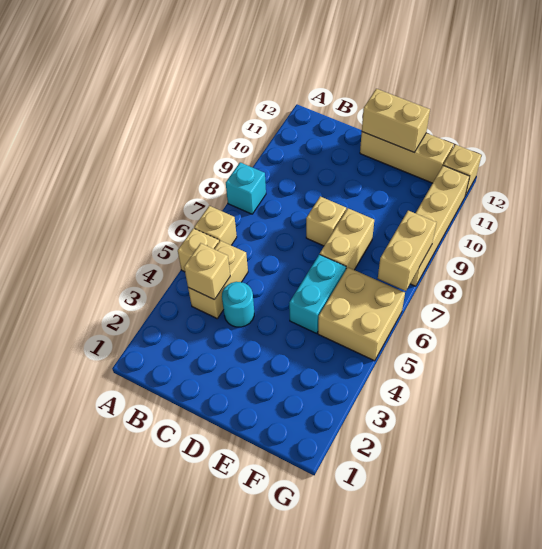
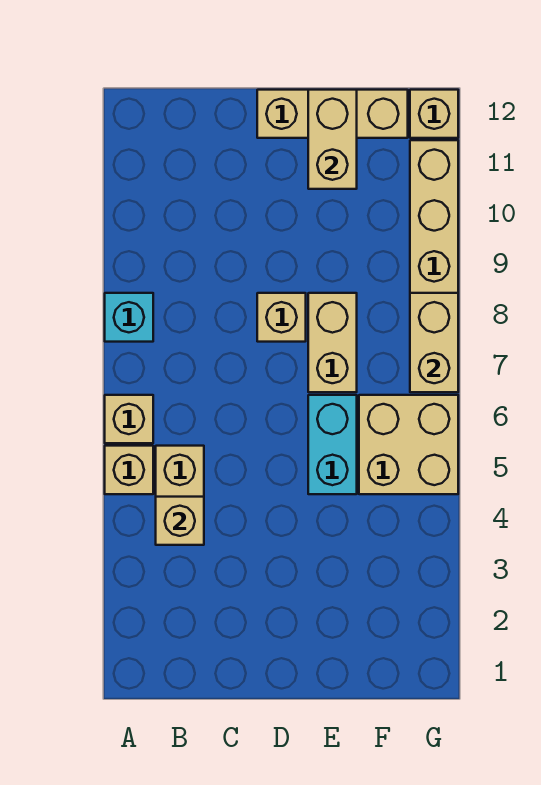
cyan round brick C4 level 1 -> none
tan brick D12:E12 level 2 -> tan brick E11:E12 level 2

